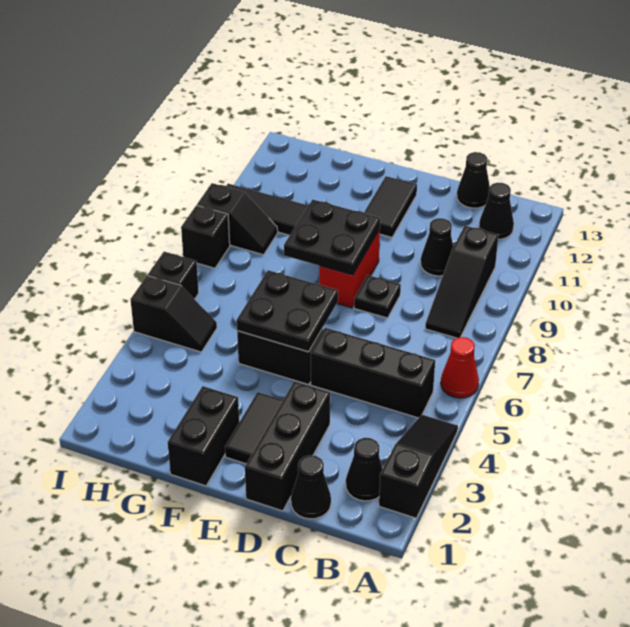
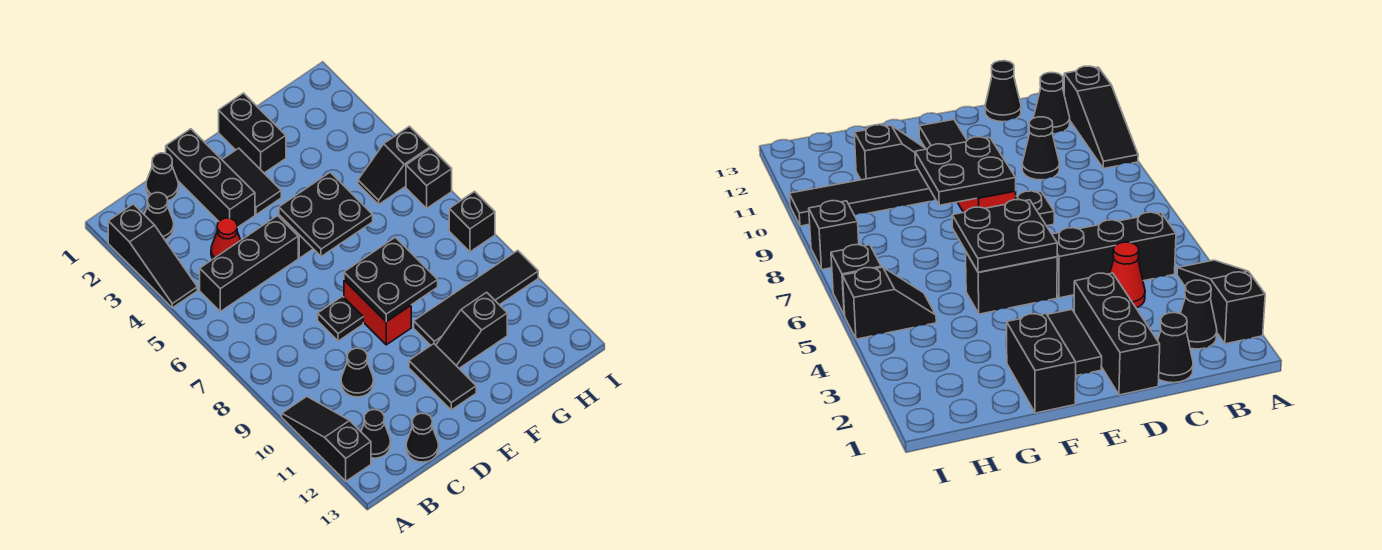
red cone A6 level 1 -> red cone C4 level 1
black slope B8:B10 level 1 top 10 -> black slope A10:A12 level 1 top 12
black slope H9:I9 level 1 top I -> black slope F11:G11 level 1 top G

